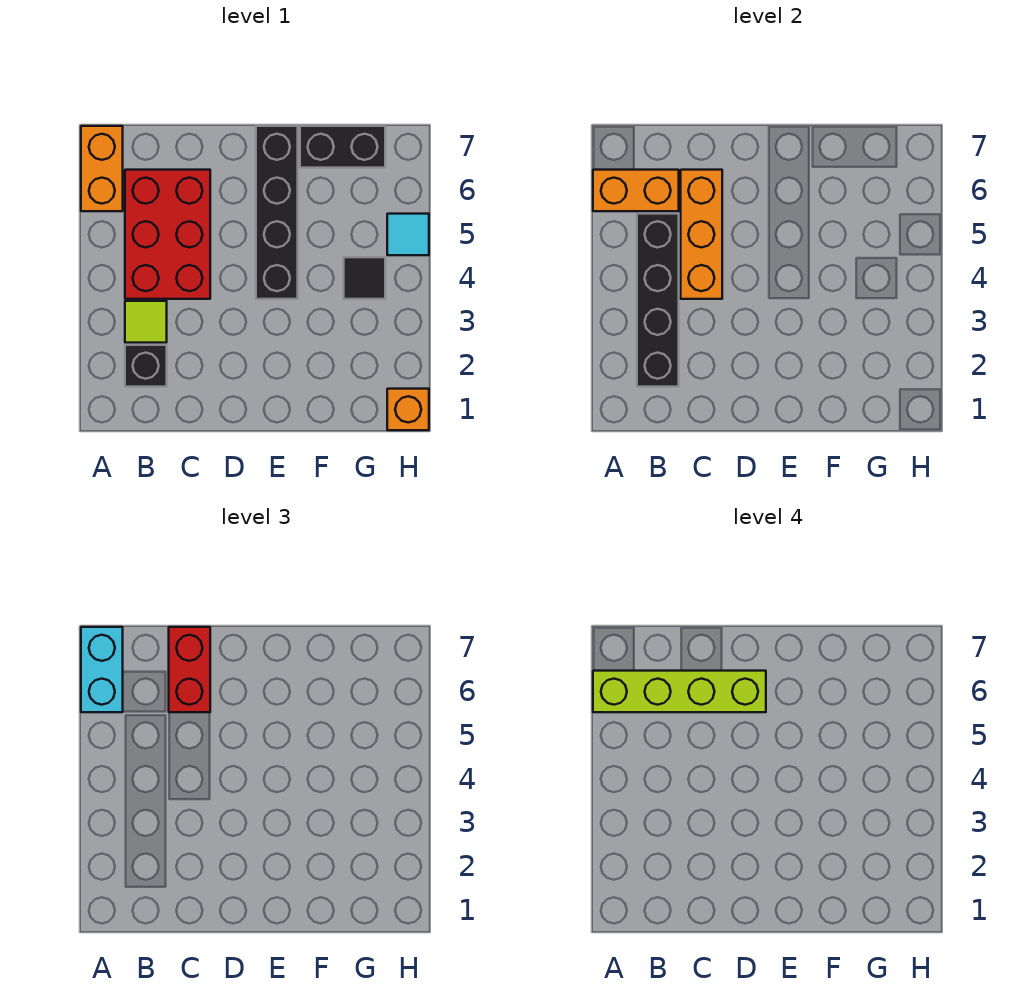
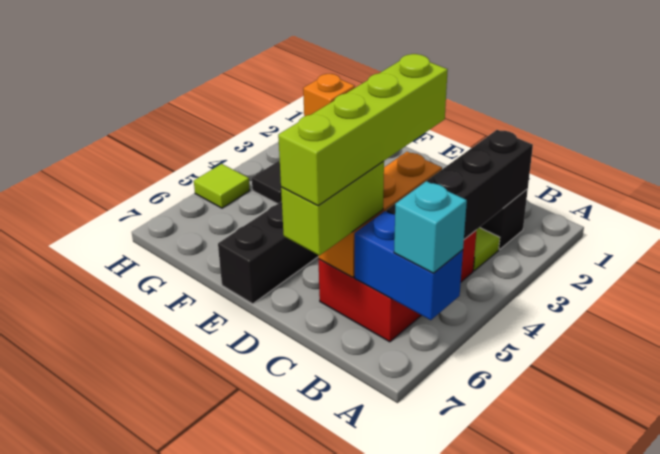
orange brick A6:A7 level 1 -> none
orange brick A6:B6 level 2 -> blue brick A6:B6 level 2
cyan brick A6:A7 level 3 -> cyan brick A6 level 3
lime brick A6:D6 level 4 -> lime brick C4:C7 level 4
red brick C6:C7 level 3 -> lime brick C6:C7 level 3
black brick F7:G7 level 1 -> none
cyan tile H5 level 1 -> lime tile H5 level 1

